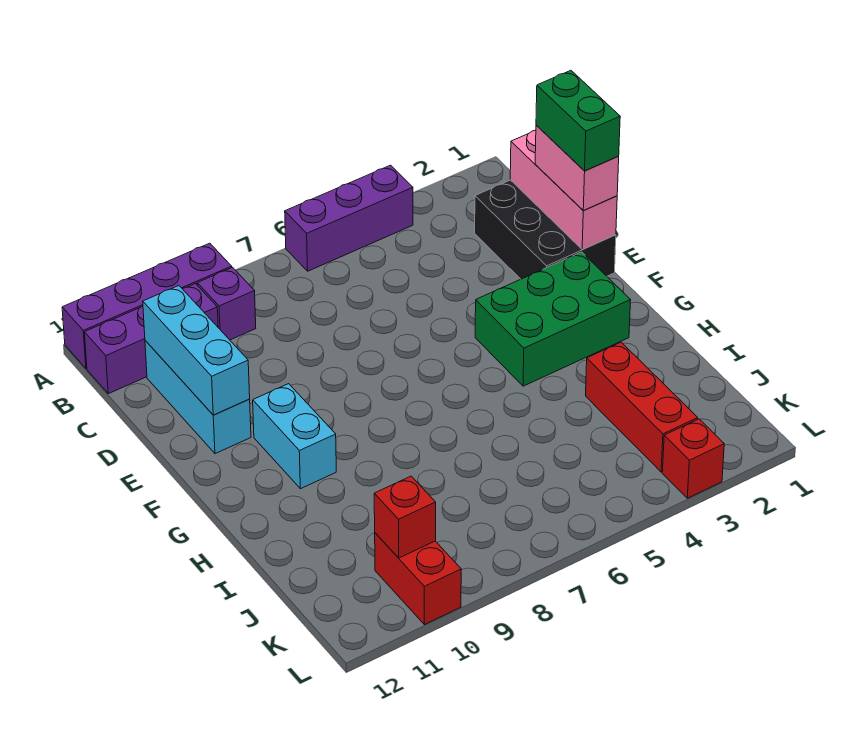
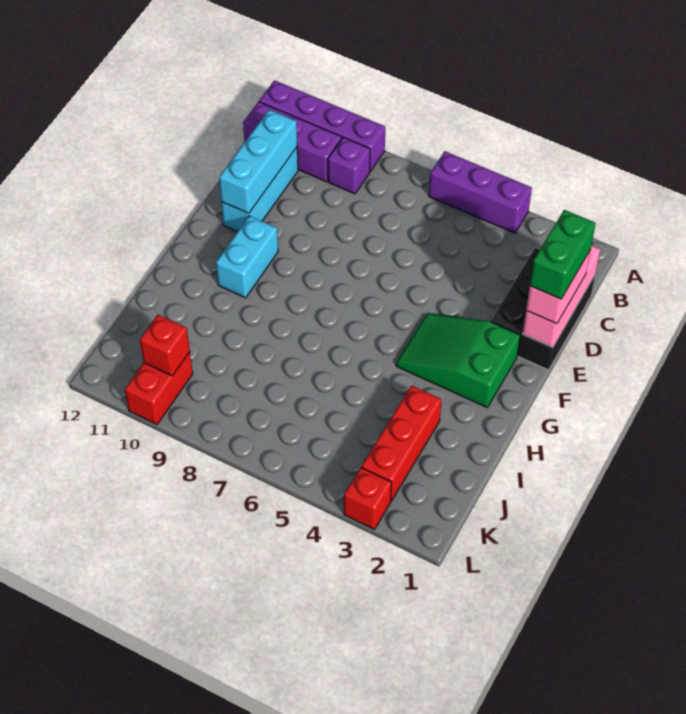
green brick F2:G4 level 1 -> green slope F2:G4 level 1 top 2

